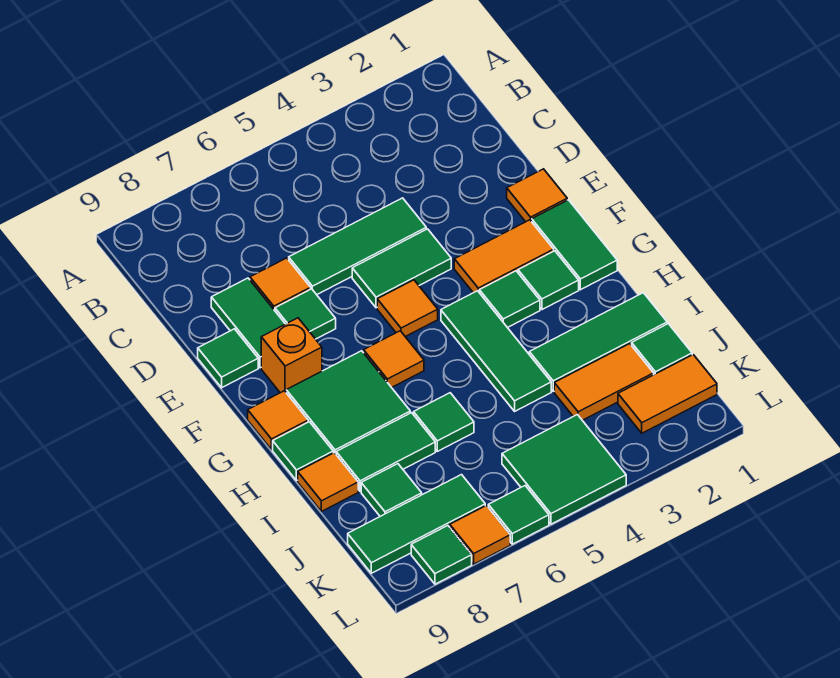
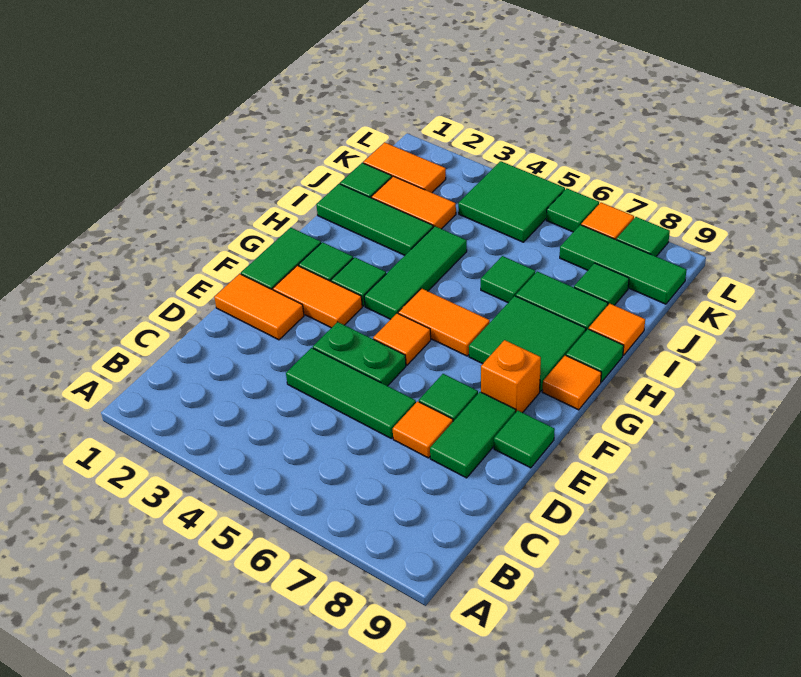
orange tile E1 level 1 -> orange tile E1:E2 level 1
green tile E4:E5 level 1 -> green plate E4:E5 level 1
orange tile G6 level 1 -> orange tile G5:G6 level 1

